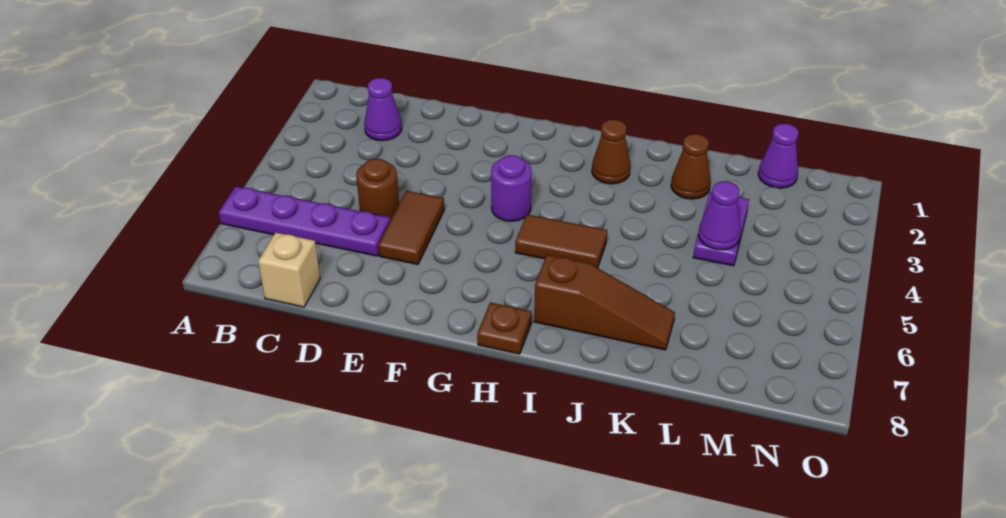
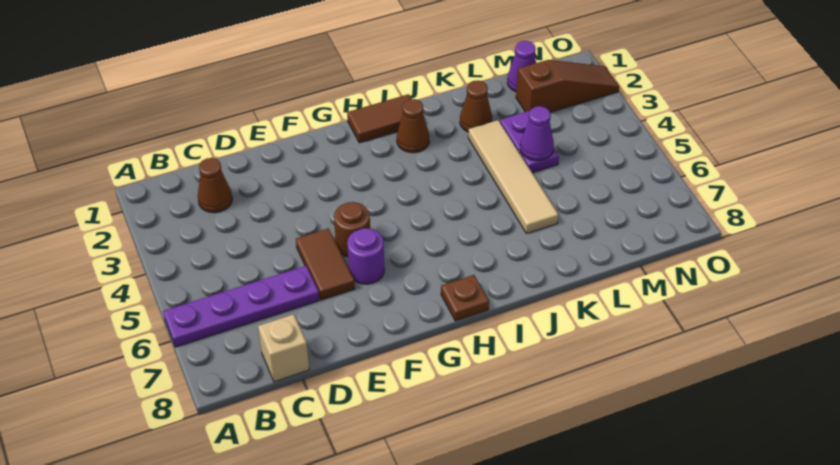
purple cone C2 level 1 -> brown cone C2 level 1
brown round brick D5 level 1 -> brown round brick F5 level 1
purple round brick G4 level 1 -> purple round brick F6 level 1
brown tile H5:I5 level 1 -> brown tile H1:I1 level 1
brown slope I7:K7 level 1 top I -> brown slope M2:O2 level 1 top M
none -> tan tile K3:K6 level 1

